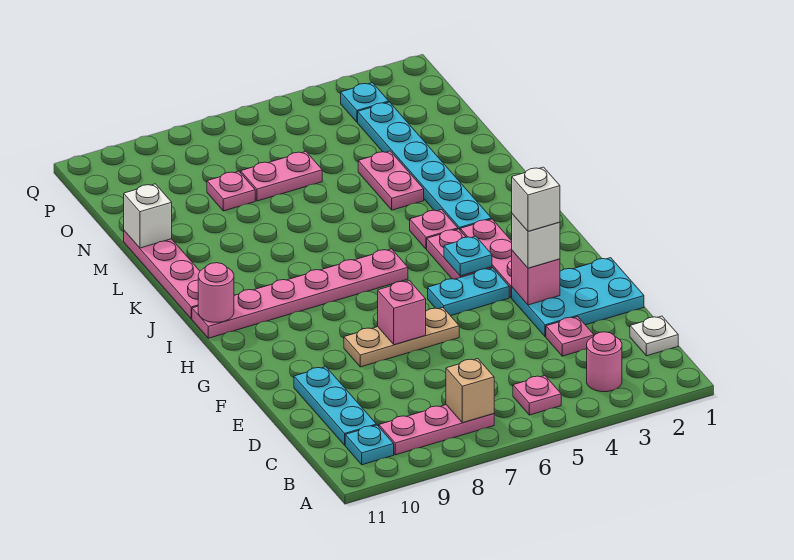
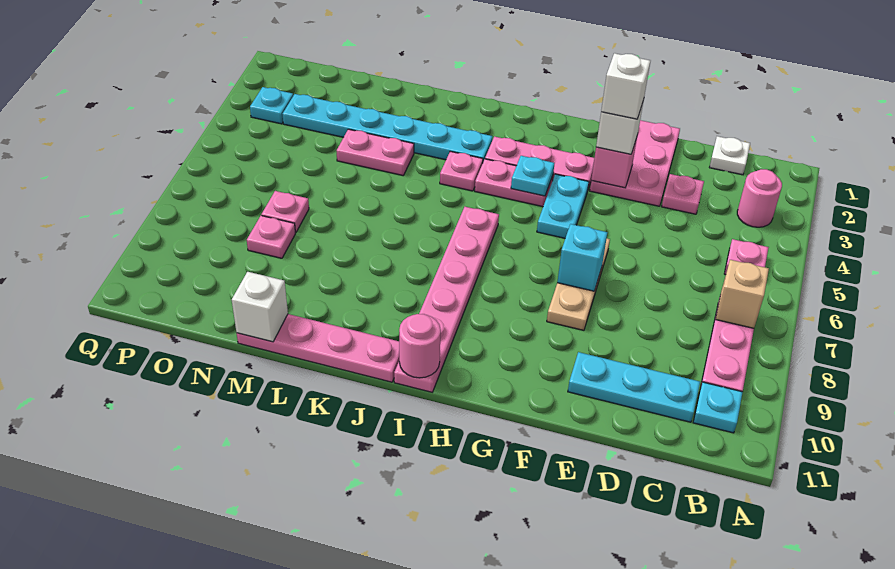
cyan plate E1:F3 level 1 -> pink plate E1:F3 level 1
pink brick F7 level 2 -> cyan brick F7 level 2
pink plate N6:N7 level 1 -> pink plate N7 level 1

